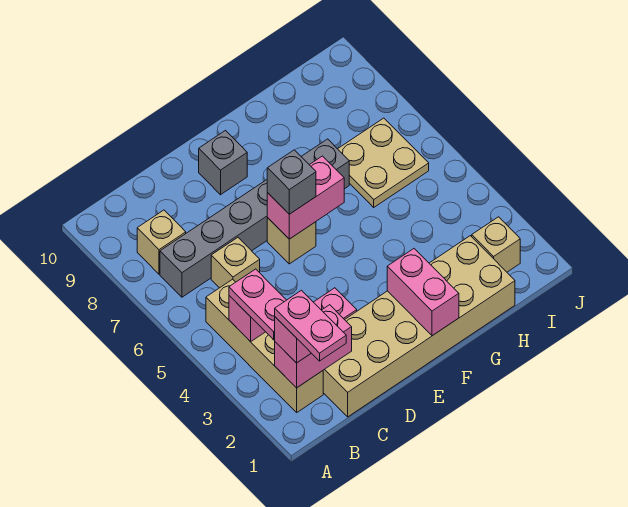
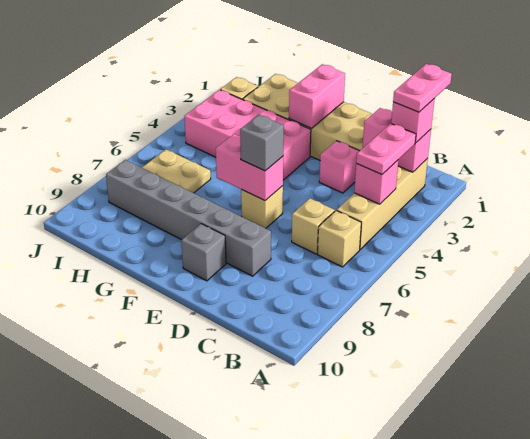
grey brick B7:G7 level 1 -> grey brick D8:I8 level 1
tan brick B8 level 1 -> tan brick B6 level 1
none -> pink brick F3:I4 level 1

